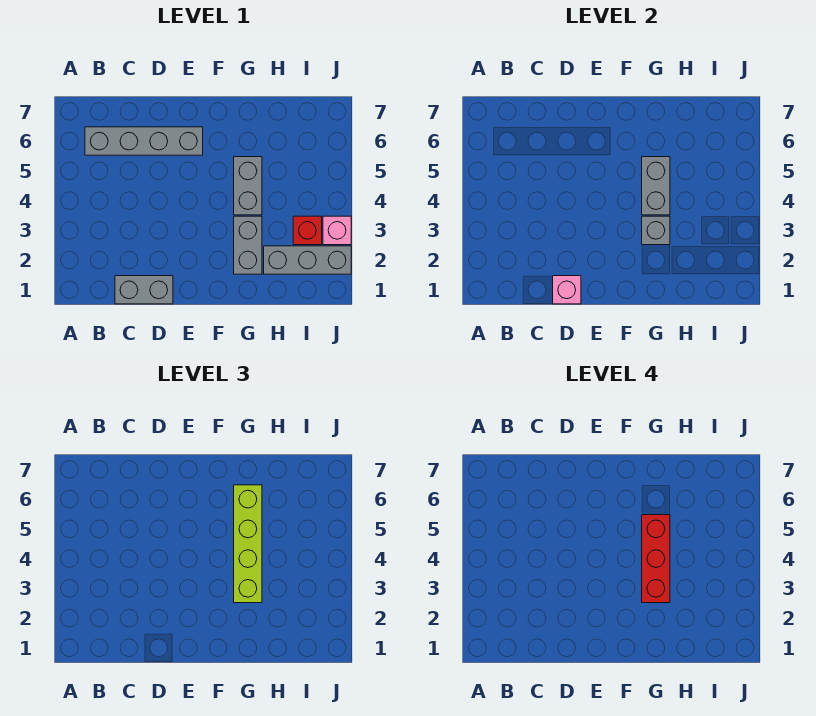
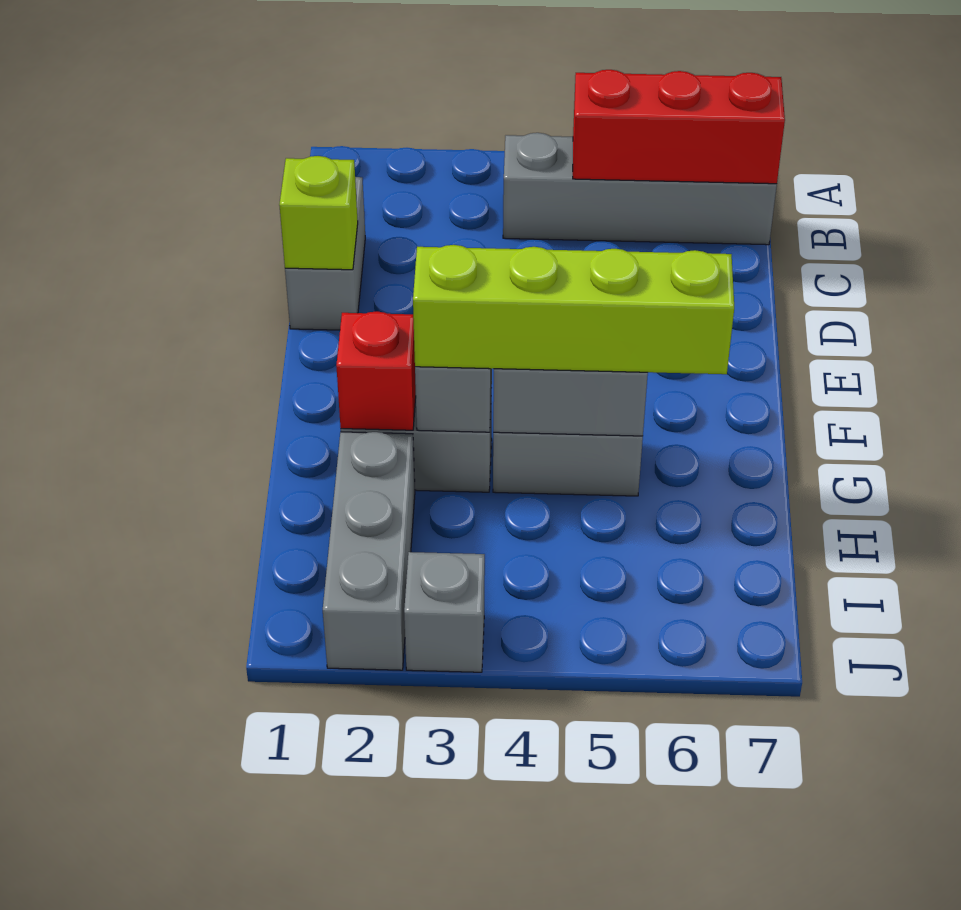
grey brick B6:E6 level 1 -> grey brick B4:B7 level 1
pink brick D1 level 2 -> lime brick D1 level 2
red brick G3:G5 level 4 -> red brick B5:B7 level 2
red brick I3 level 1 -> red brick G2 level 2
pink brick J3 level 1 -> grey brick J3 level 1

